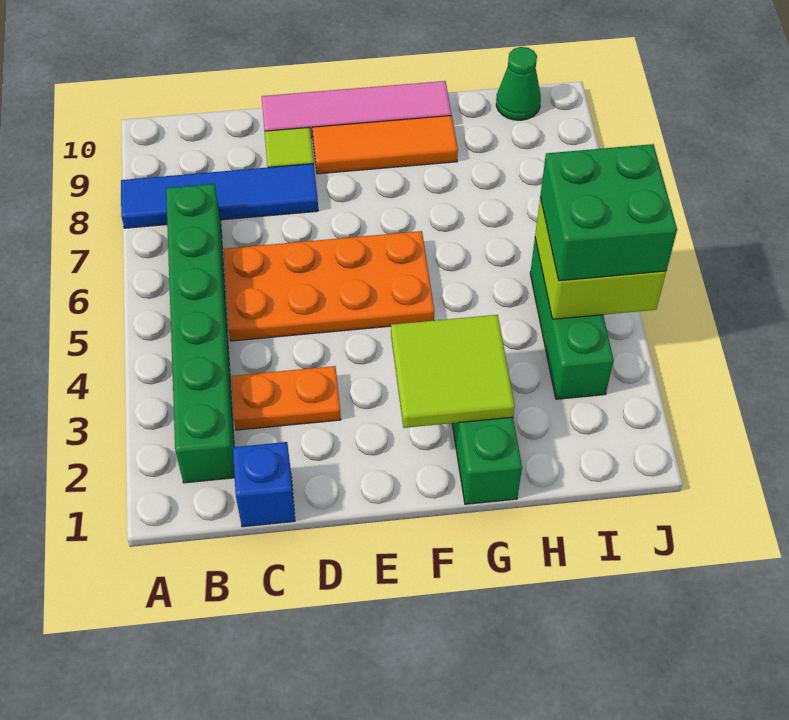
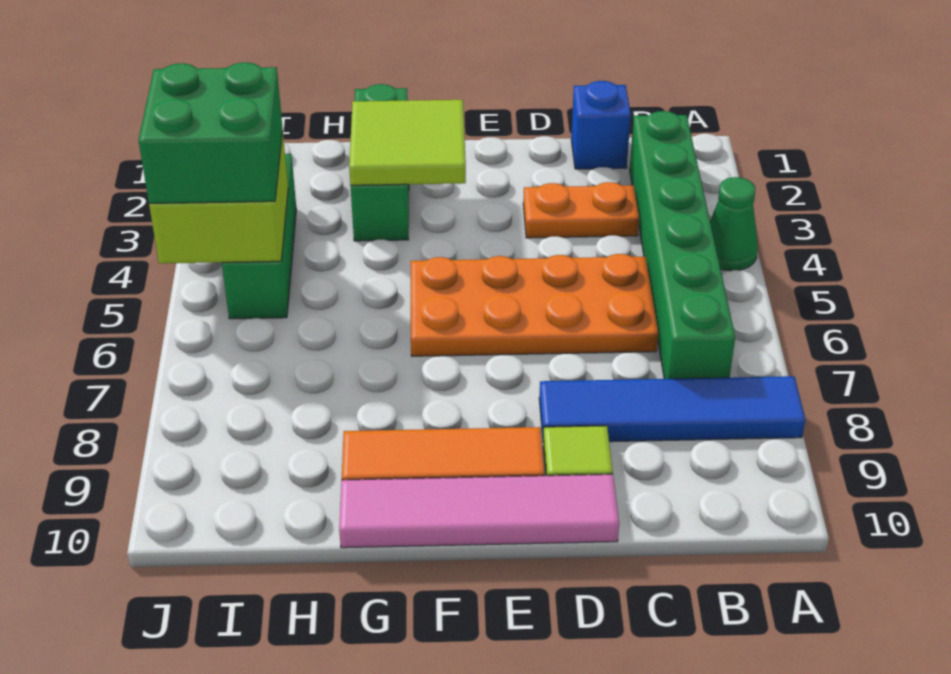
green cone I10 level 1 -> green cone A4 level 1

